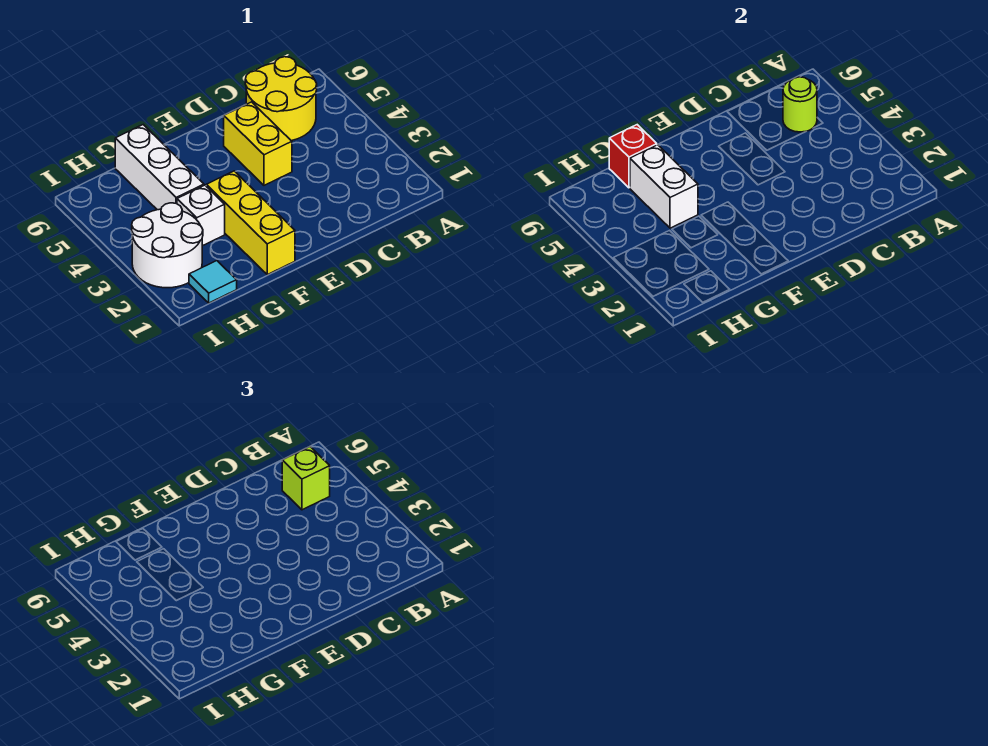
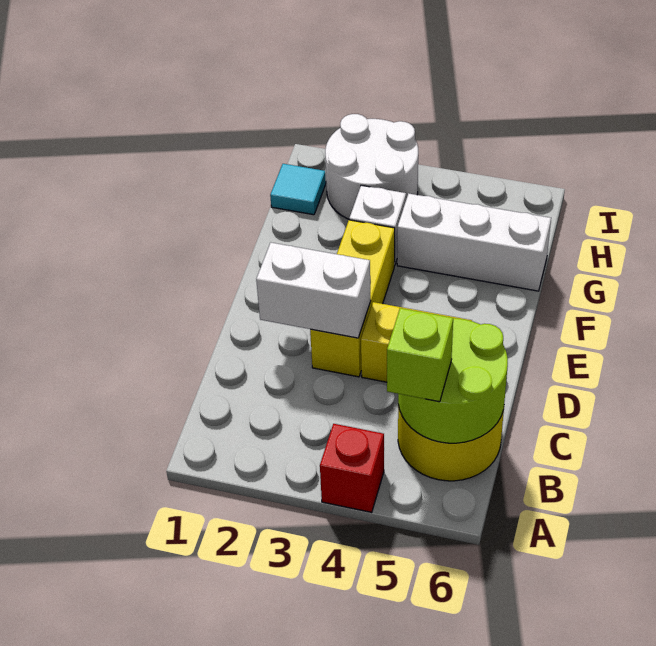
lime round brick B5 level 2 -> lime round brick B5:C6 level 2
yellow brick F1:F3 level 1 -> yellow brick D3:F3 level 1
white brick G4:G5 level 2 -> white brick D2:D3 level 2
red brick G6 level 2 -> red brick A4 level 1

